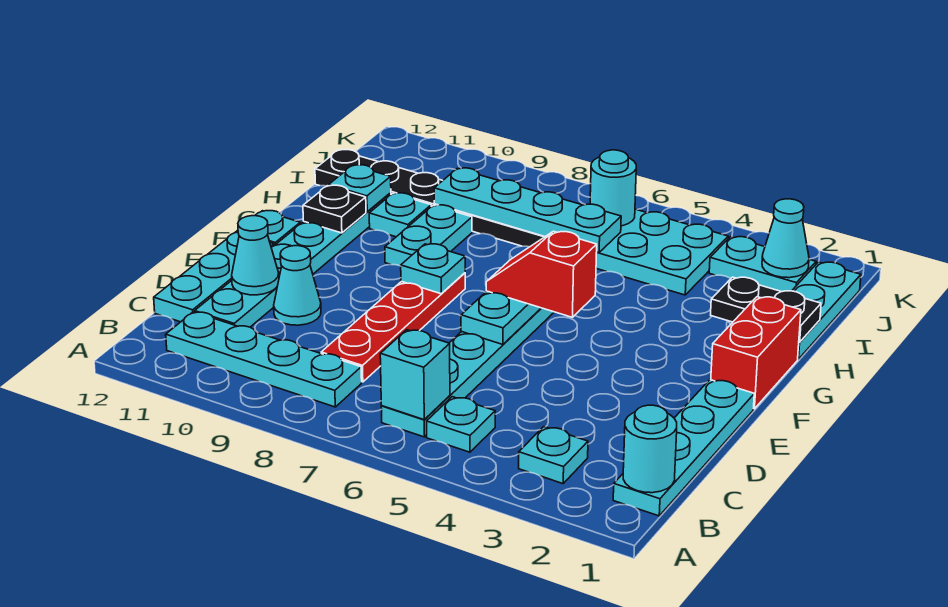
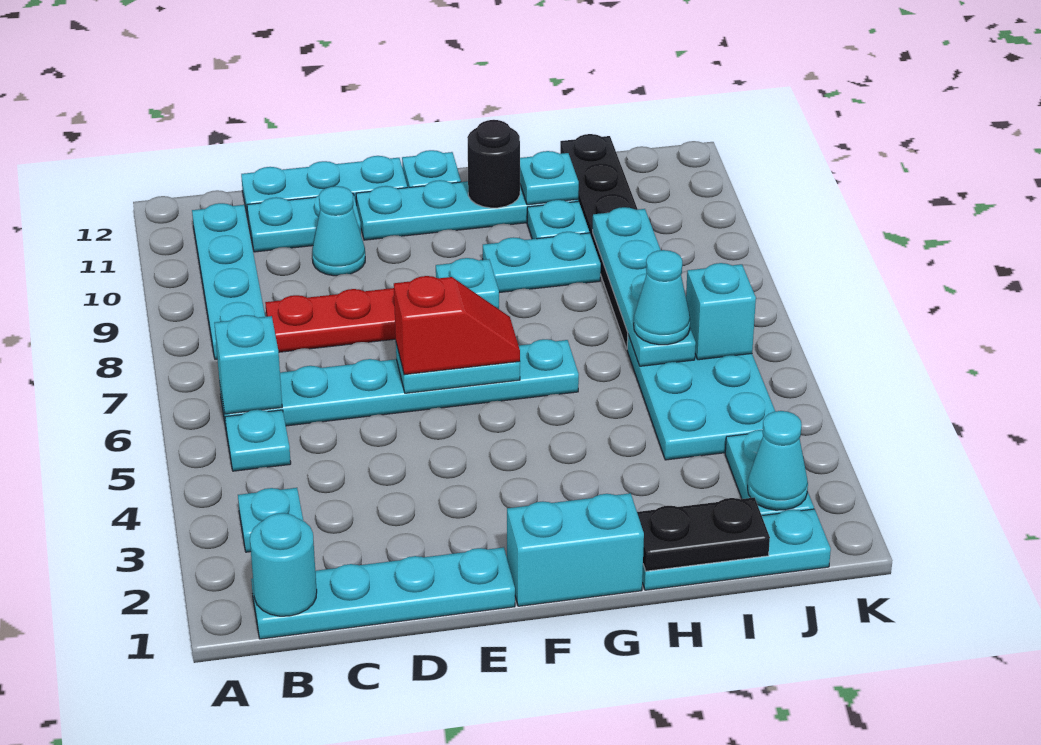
cyan cone D11 level 2 -> cyan cone I6 level 3
red brick F1:G1 level 1 -> cyan brick F1:G1 level 1
red slope F5:F6 level 3 top 5 -> red slope E6:F6 level 3 top E
black plate G11 level 2 -> black round brick G11 level 2
black plate H1:H2 level 2 -> black plate H1:I1 level 2
cyan round brick J6 level 2 -> cyan brick J6 level 2

